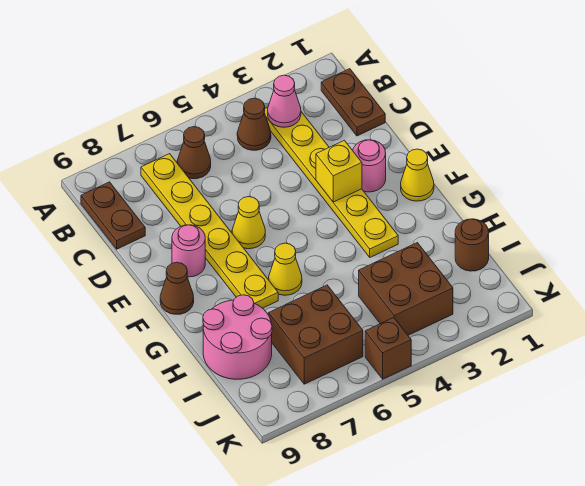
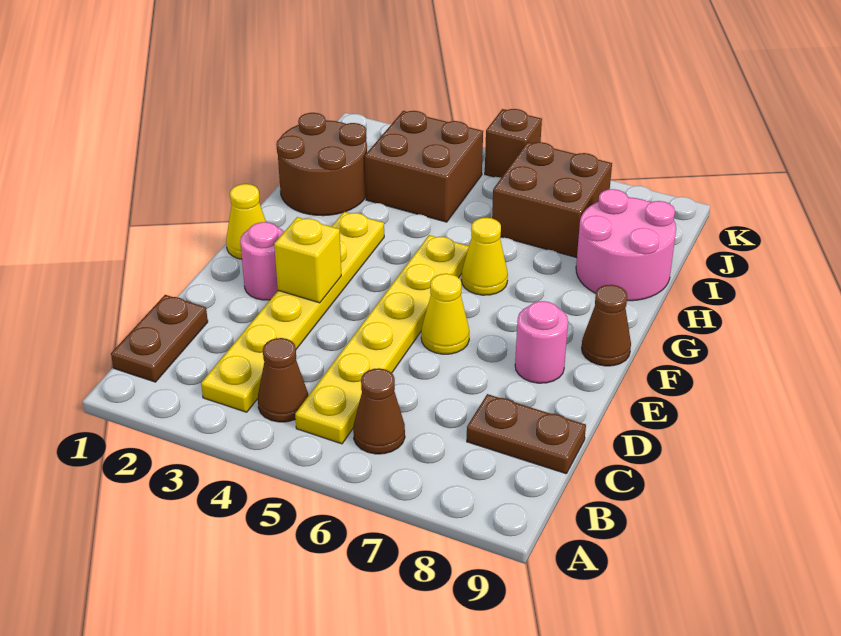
pink cone B3 level 2 -> none
yellow plate B7:G7 level 1 -> yellow plate B5:G5 level 1
brown plate B9:C9 level 1 -> brown plate C8:C9 level 1
brown round brick I1 level 1 -> brown round brick H1:I2 level 1

